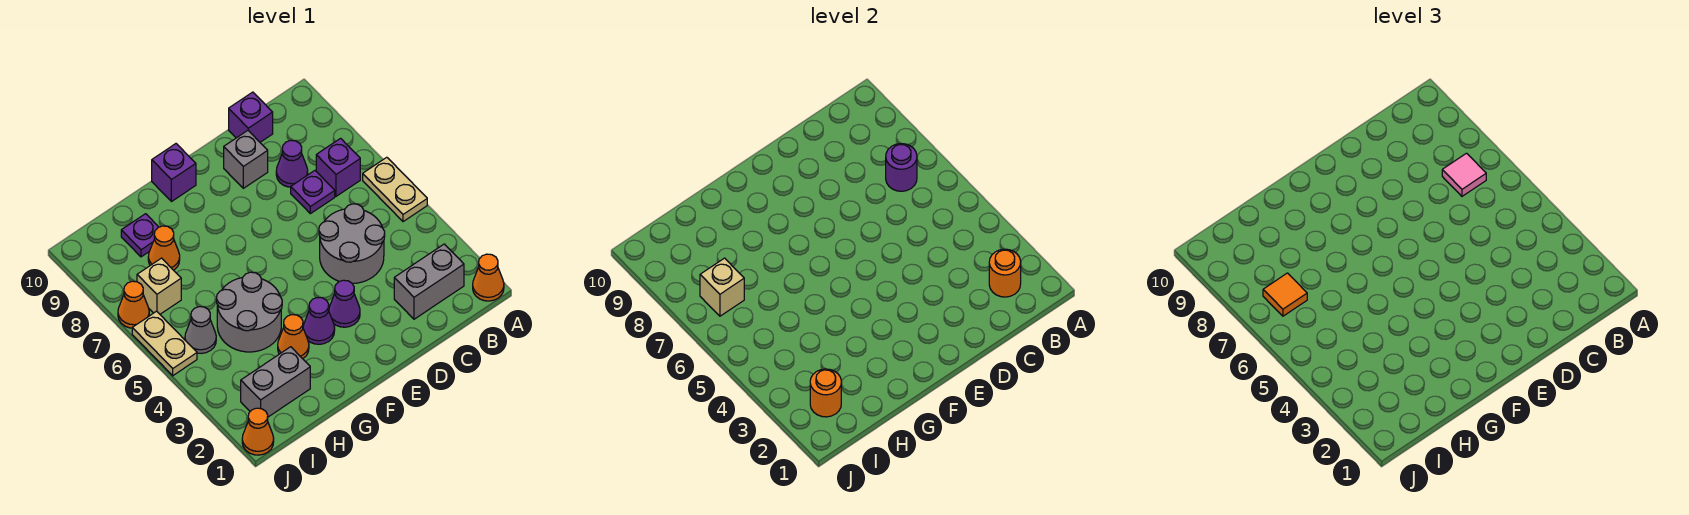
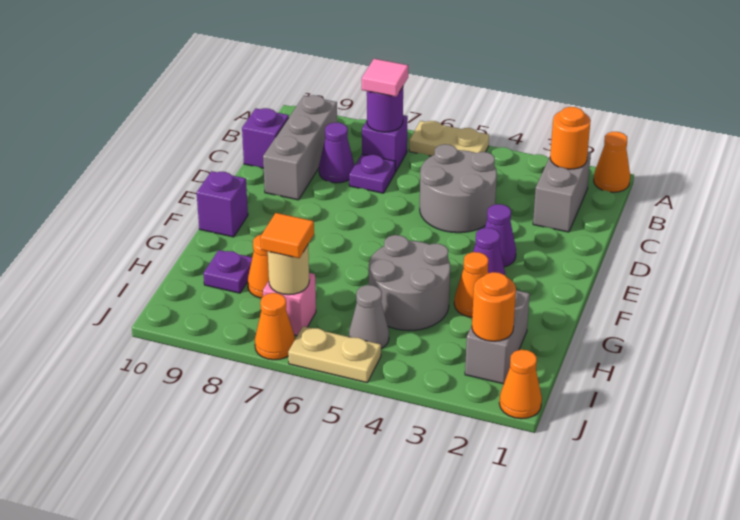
grey brick D9 level 1 -> grey brick B9:D9 level 1
tan brick I7 level 1 -> pink brick I7 level 1
tan brick I7 level 2 -> tan round brick I7 level 2

